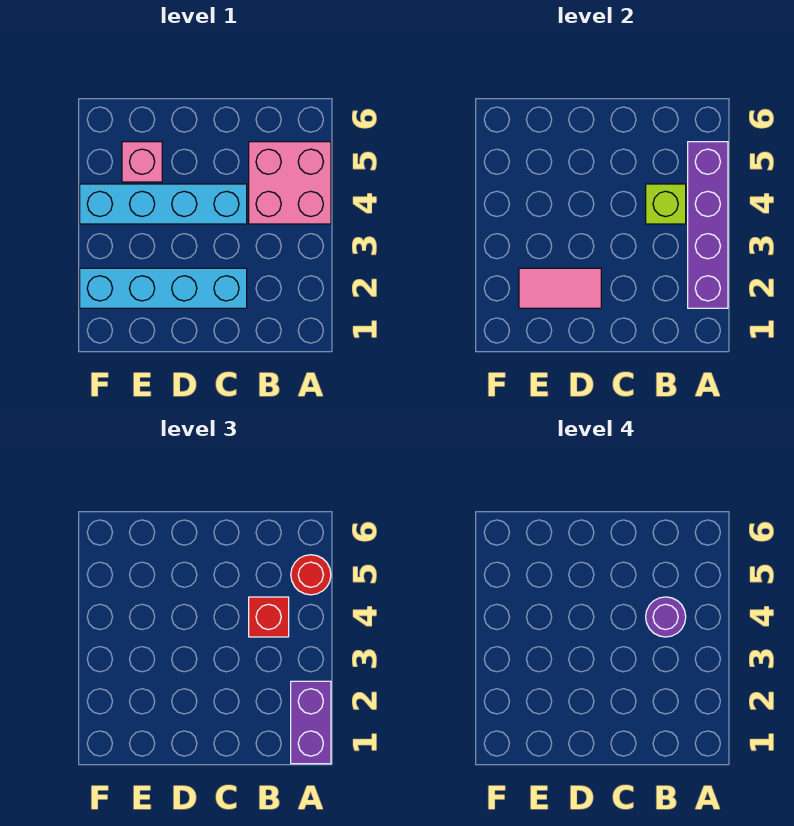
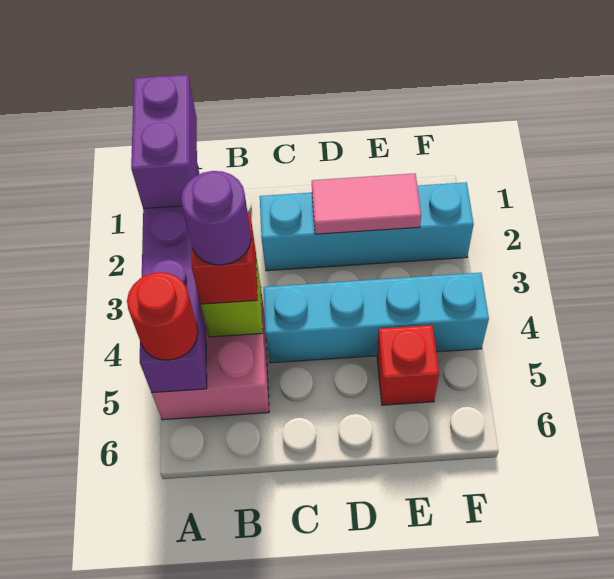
pink brick E5 level 1 -> red brick E5 level 1

